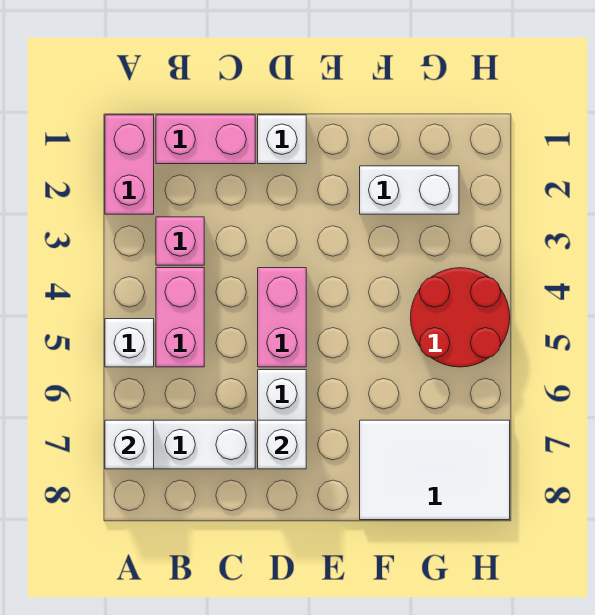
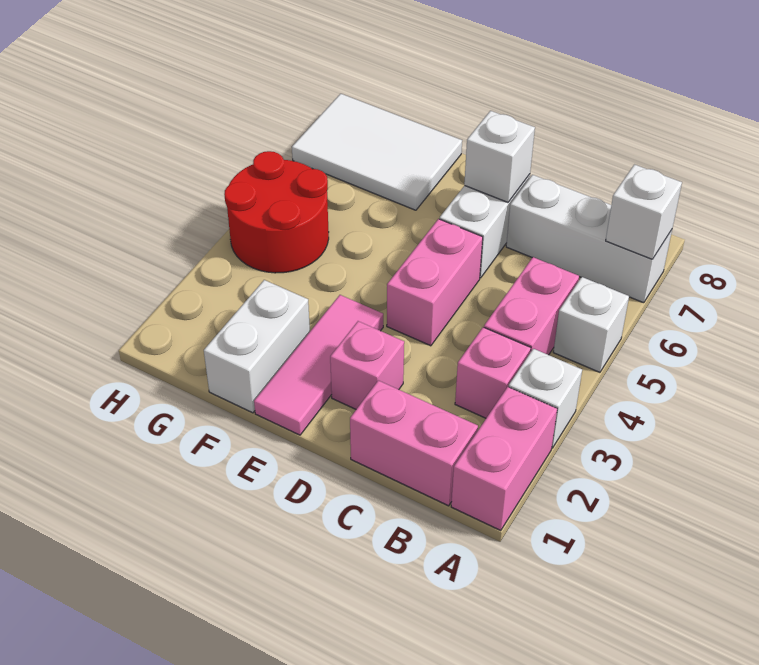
white brick D1 level 1 -> white brick A3 level 1
none -> pink brick D2 level 1
none -> pink tile E1:E3 level 1
white brick F2:G2 level 1 -> white brick F1:F2 level 1

